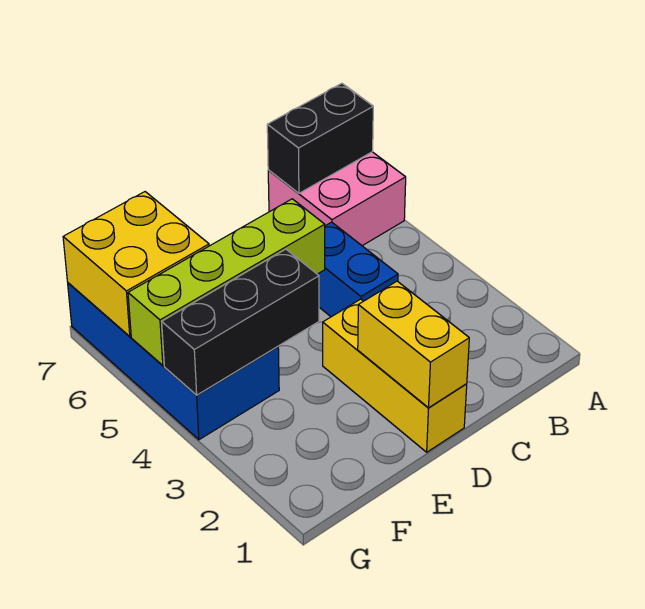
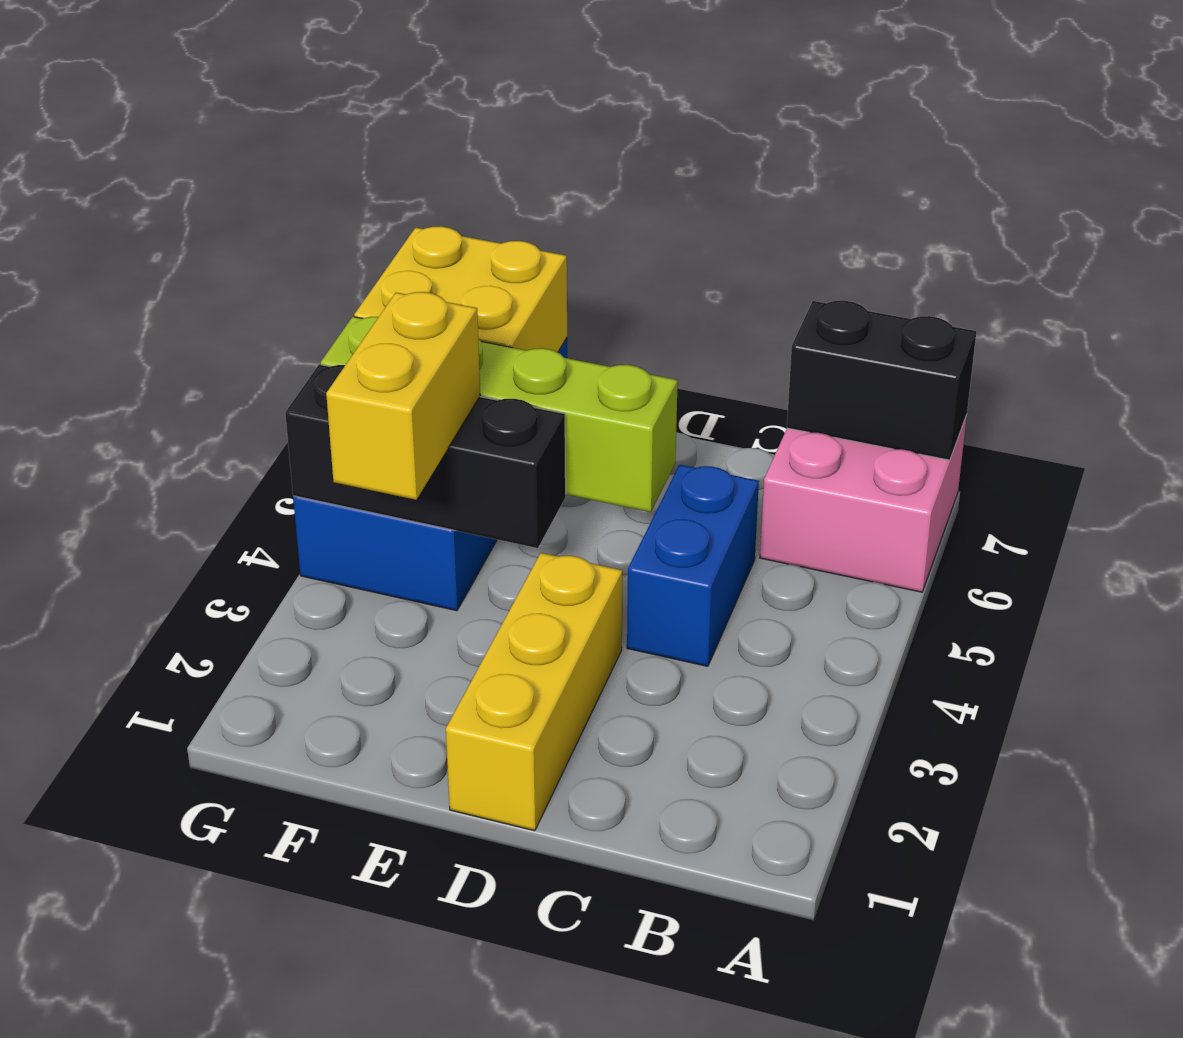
yellow brick D1:D2 level 2 -> yellow brick F3:F4 level 3

